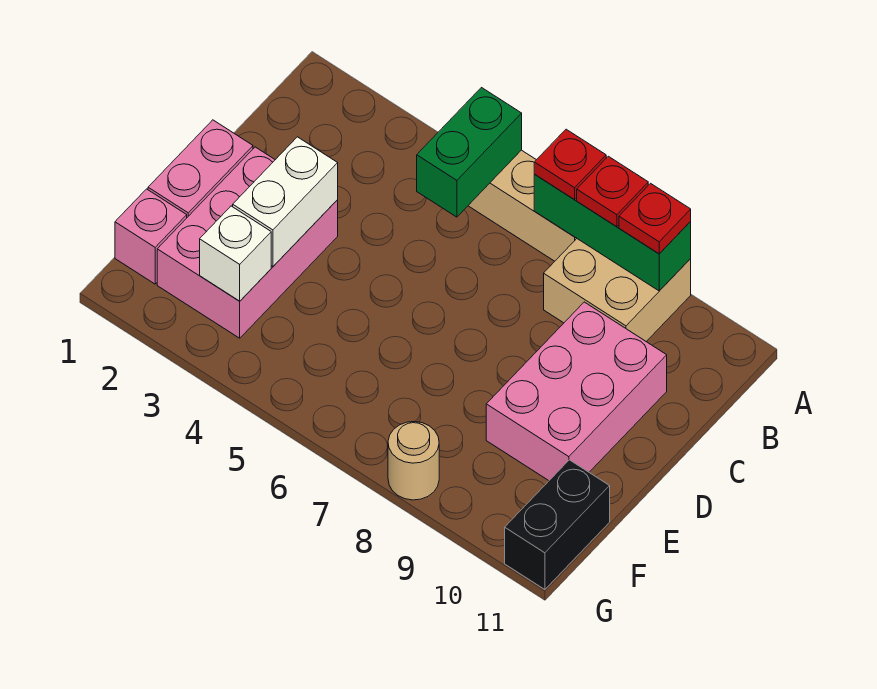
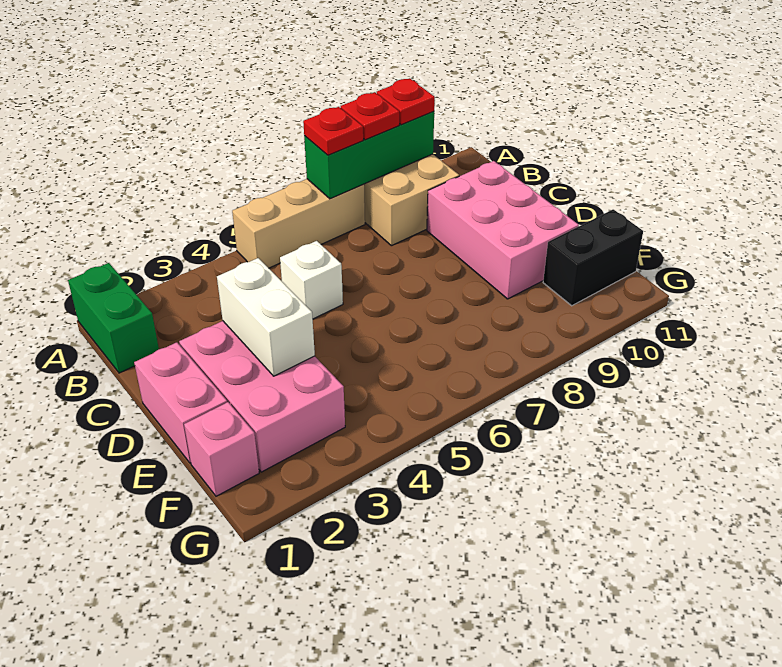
green brick A5:B5 level 2 -> green brick A1:B1 level 1
white brick F3 level 2 -> white brick C5 level 1
black brick F11:G11 level 1 -> black brick F10:F11 level 1
tan round brick G8 level 1 -> none

